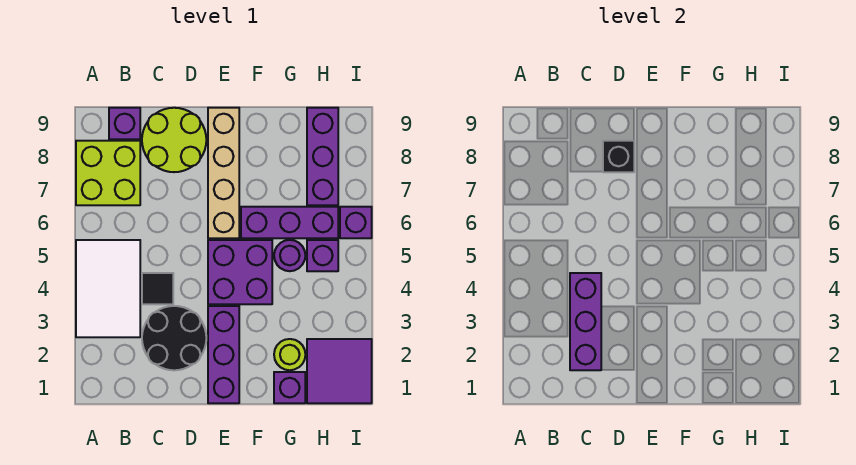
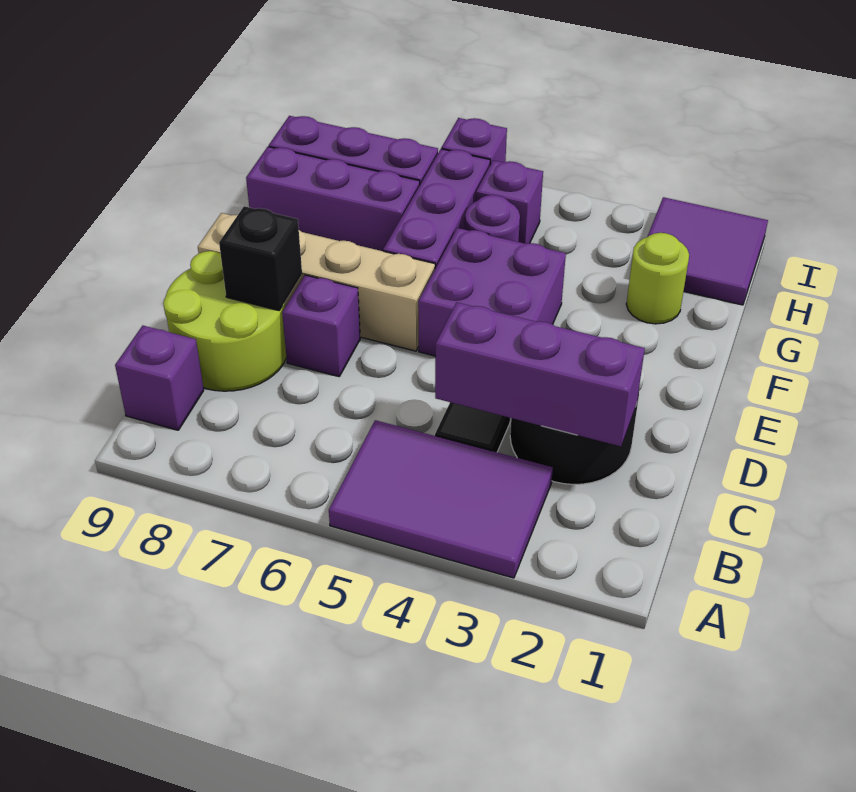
white tile A3:B5 level 1 -> purple tile A3:B5 level 1
lime brick A7:B8 level 1 -> none
purple brick E1:E3 level 1 -> purple brick G7:G9 level 1
purple brick G1 level 1 -> purple brick D7 level 1

